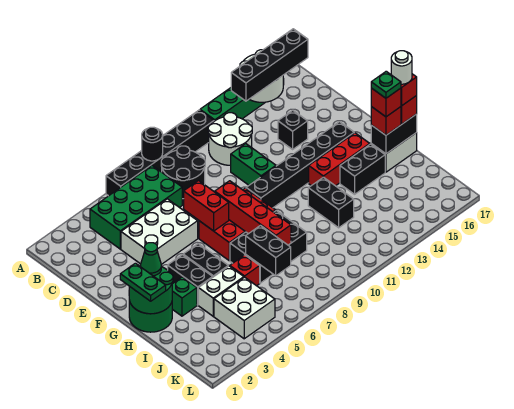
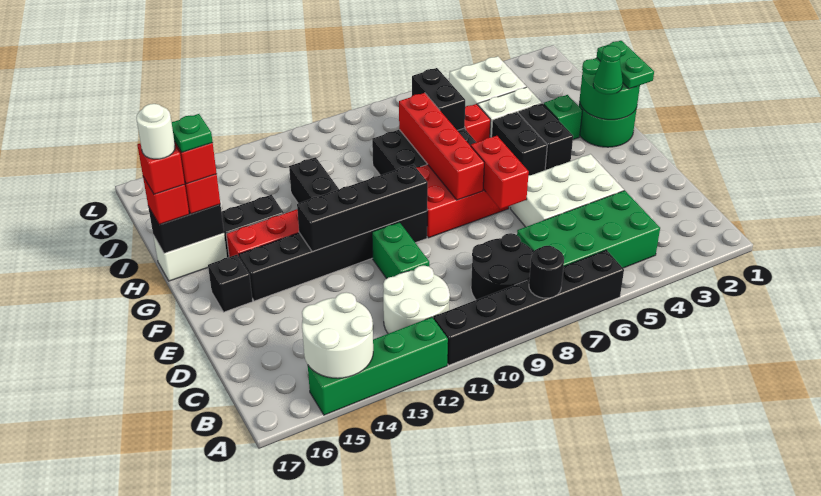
black brick B13:B16 level 3 -> black brick F10:F13 level 2
black brick D14 level 1 -> black brick F16 level 1

